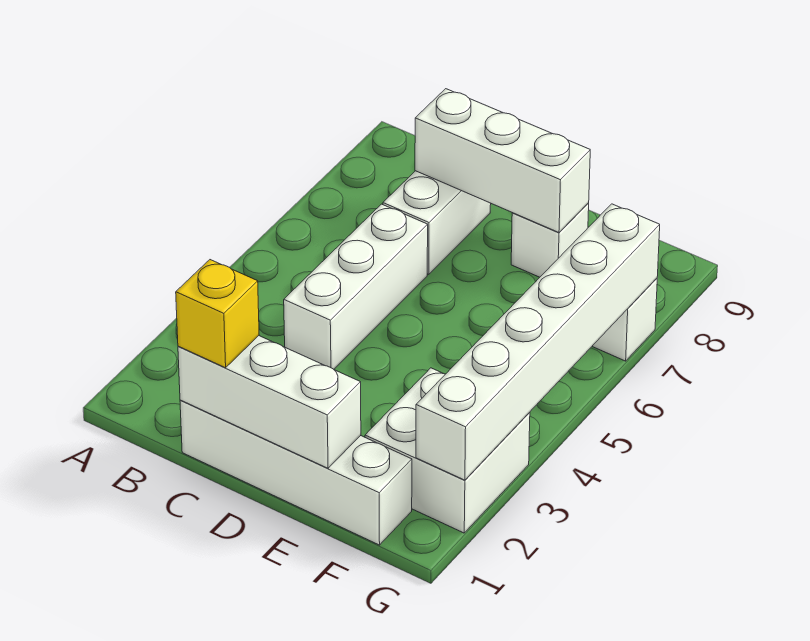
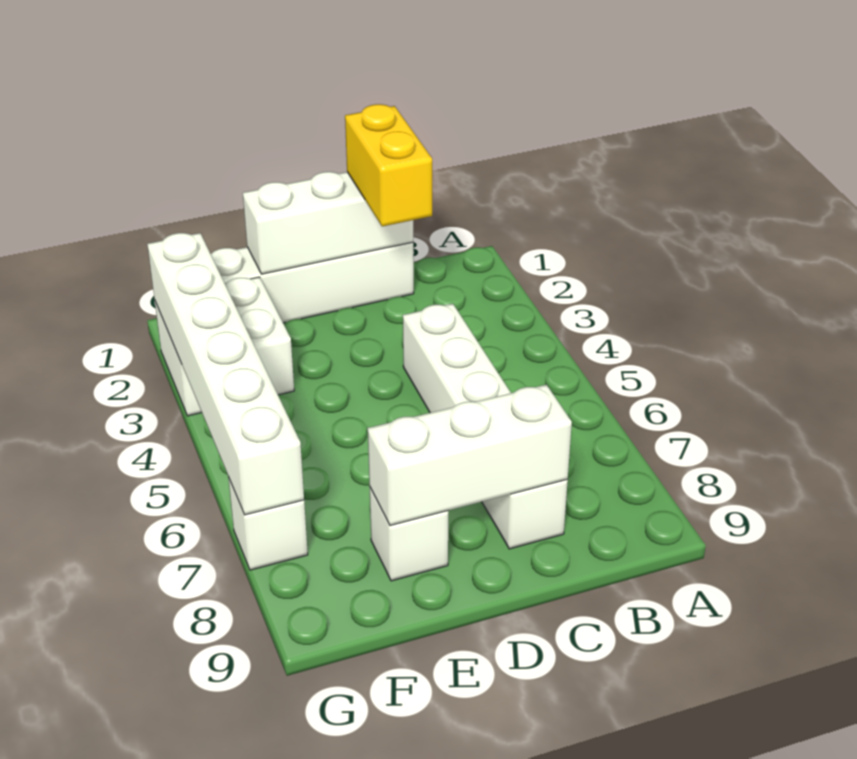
yellow brick C1 level 3 -> yellow brick C1:C2 level 3

